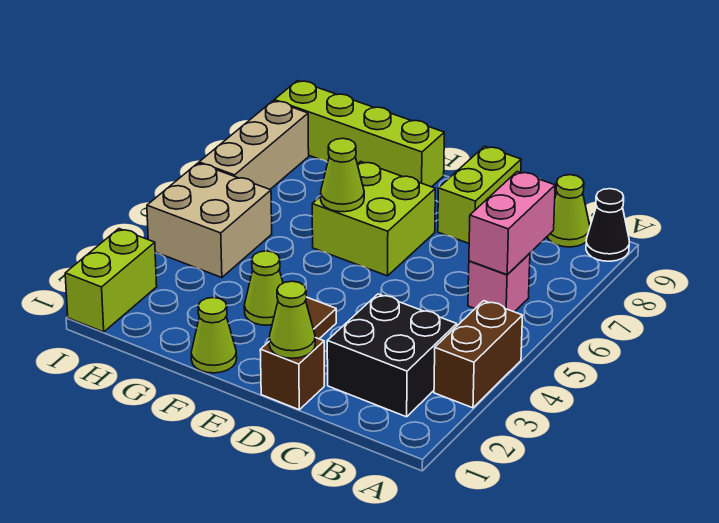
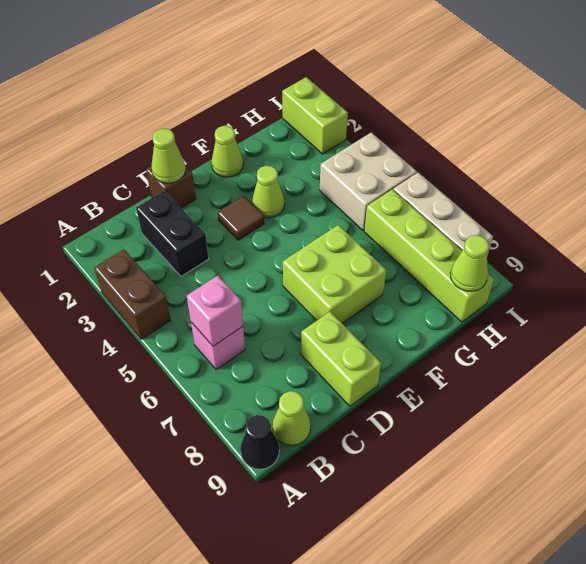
black brick B2:C3 level 1 -> black brick C2:C3 level 1
pink brick B6:B7 level 2 -> pink brick B6 level 2
lime cone F6 level 2 -> lime cone H9 level 2
lime brick F9:I9 level 1 -> lime brick H6:H9 level 1

